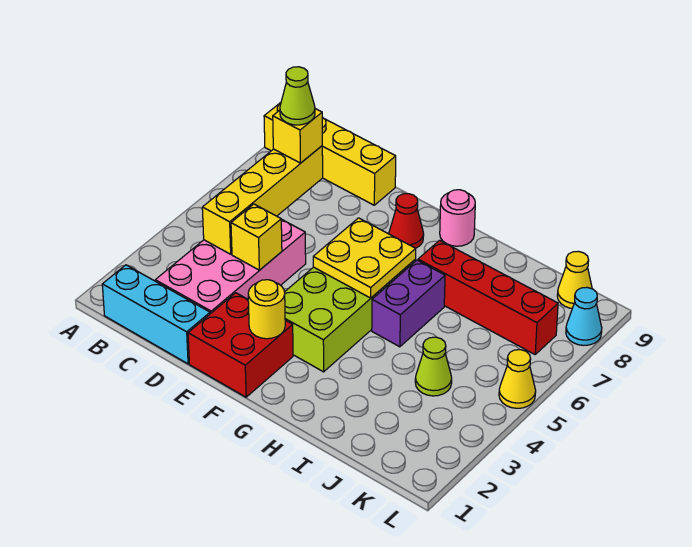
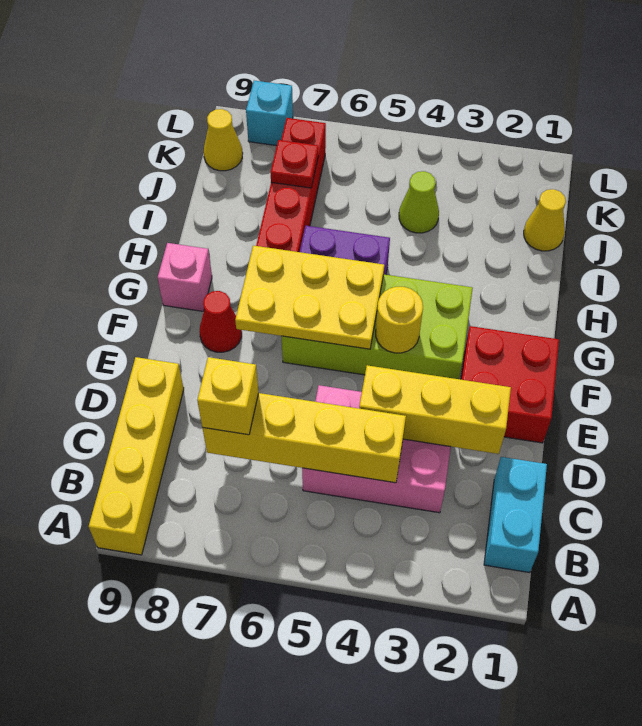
cyan brick B1:D1 level 1 -> cyan brick B1:C1 level 1
pink brick C2:D5 level 1 -> pink brick C3:D5 level 1
lime cone C7 level 4 -> none
yellow brick D4 level 2 -> yellow brick D2:D4 level 2
yellow round brick F2 level 2 -> yellow round brick F4 level 2
yellow plate F5:G6 level 2 -> yellow plate F5:G7 level 2
pink round brick G9 level 1 -> pink brick G9 level 1
none -> red plate J7 level 2
yellow cone L5 level 1 -> yellow cone J1 level 1
cyan cone L8 level 1 -> cyan brick L8 level 1

